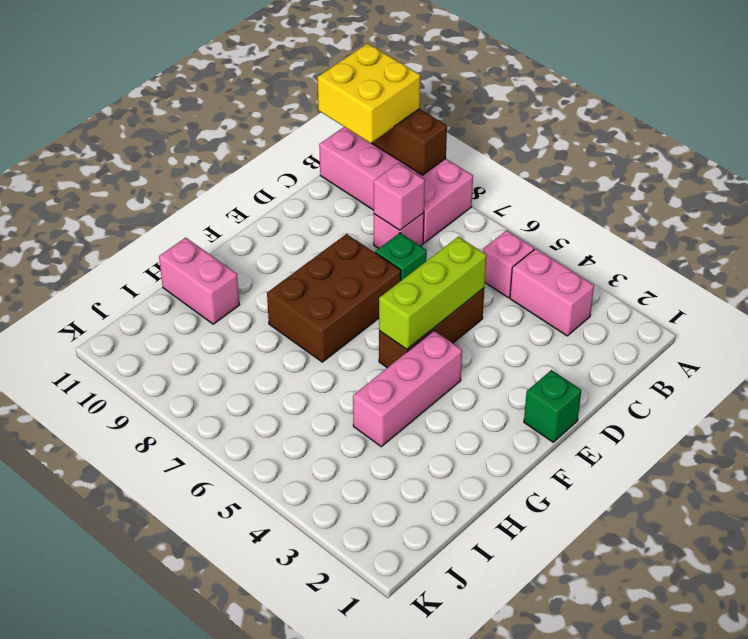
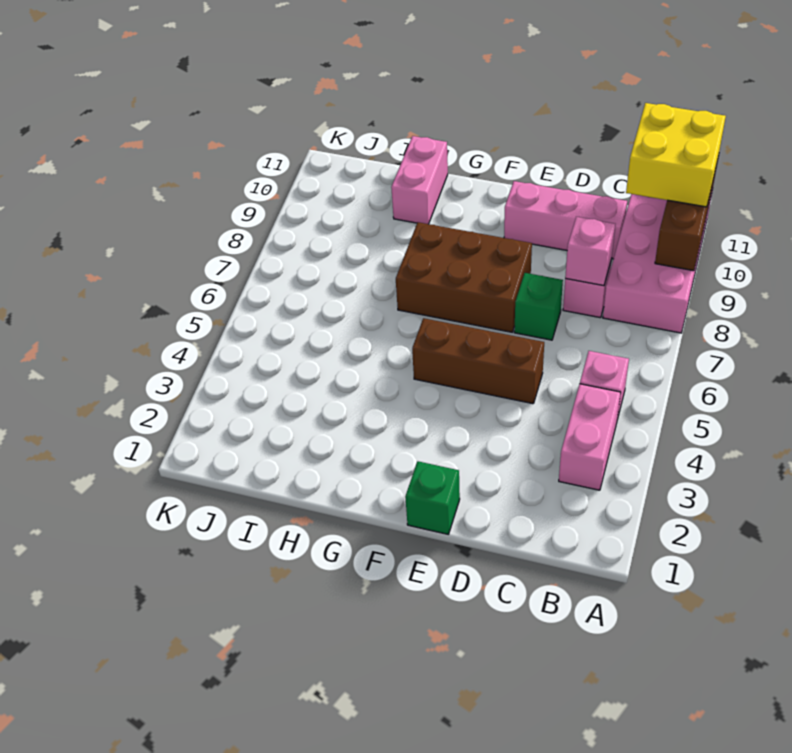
lime brick D5:F5 level 2 -> none
pink brick F4:H4 level 1 -> pink brick C10:E10 level 1

